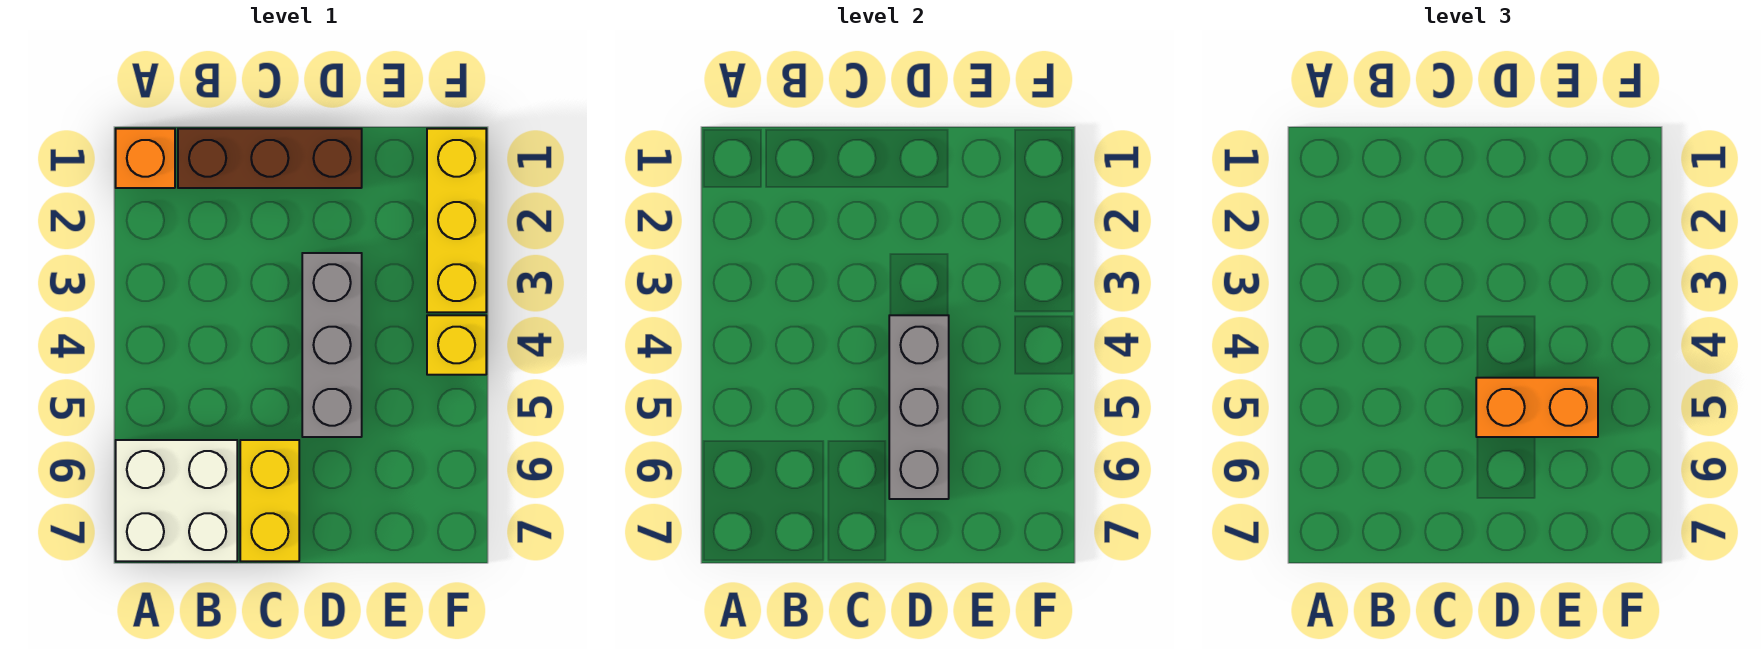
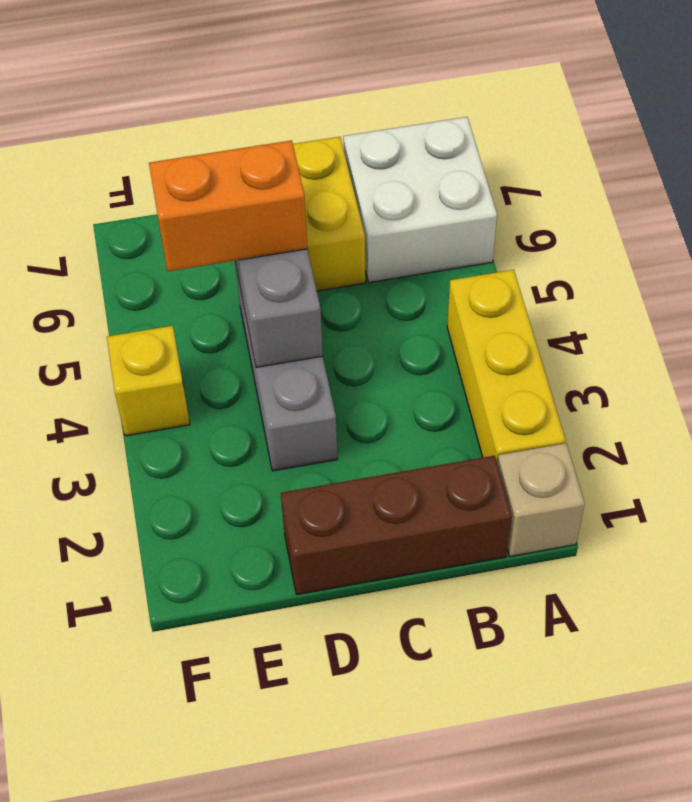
orange brick A1 level 1 -> tan brick A1 level 1
yellow brick F1:F3 level 1 -> yellow brick A2:A4 level 1

